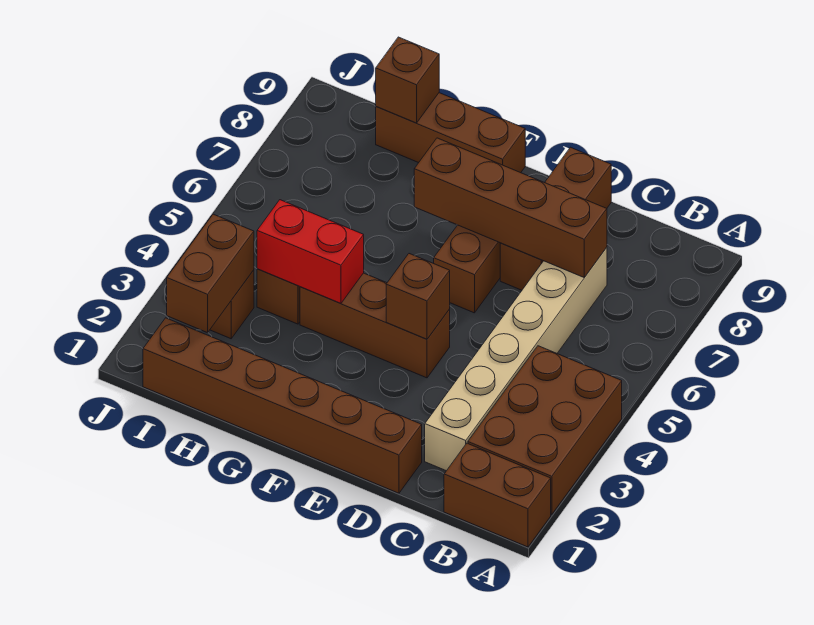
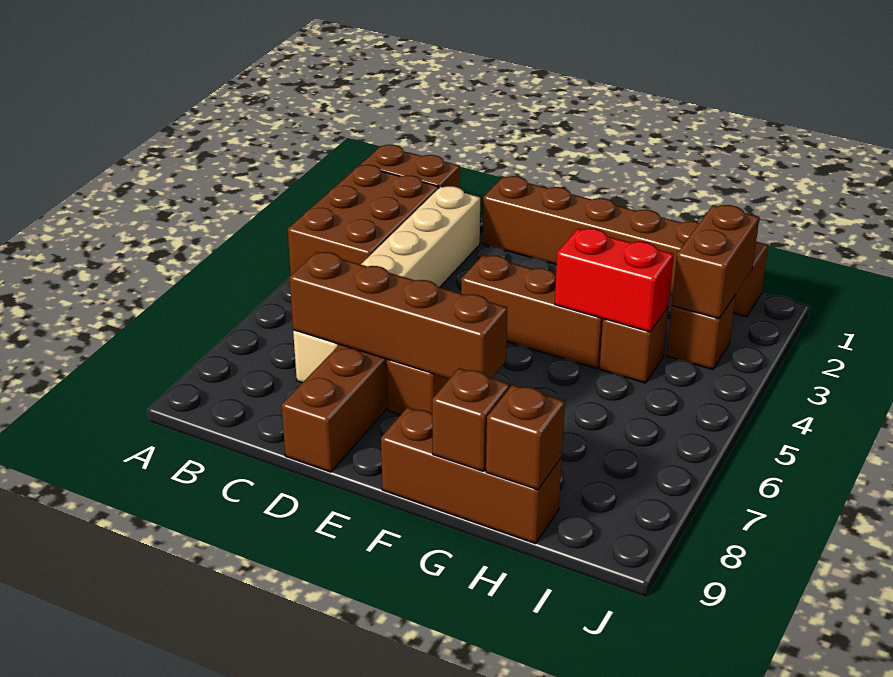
brown brick E4 level 2 -> brown brick G9 level 2

